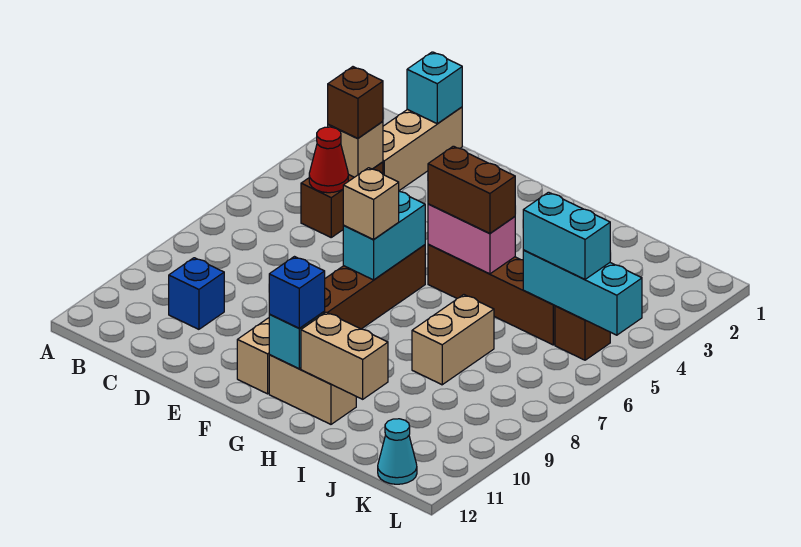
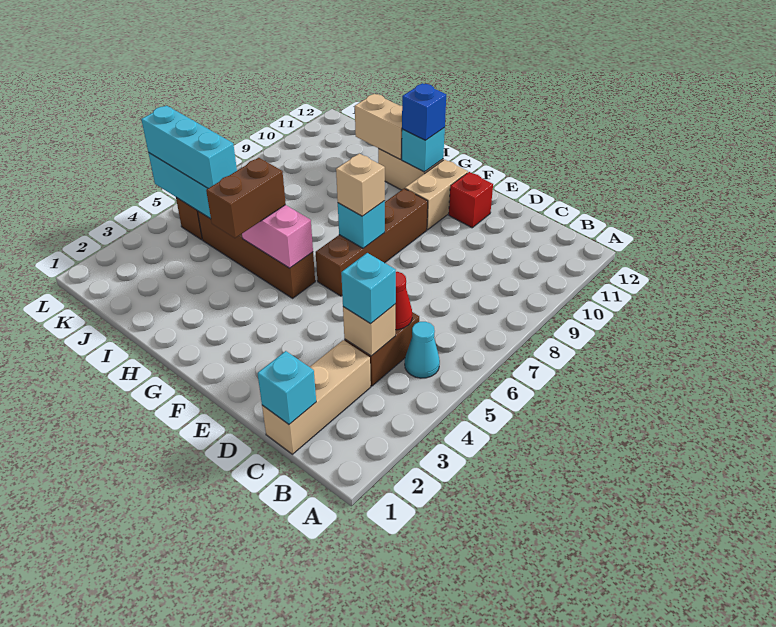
brown brick C4 level 3 -> cyan brick C4 level 3
blue brick C10 level 1 -> none
none -> red brick E11 level 1
cyan brick F6:F7 level 2 -> cyan brick F7 level 2
brown brick G5:H5 level 3 -> brown brick H4:H5 level 3
tan brick I7:I8 level 1 -> none
cyan brick J5:K5 level 3 -> cyan brick J5:L5 level 3
cyan cone K12 level 1 -> cyan cone B5 level 1

